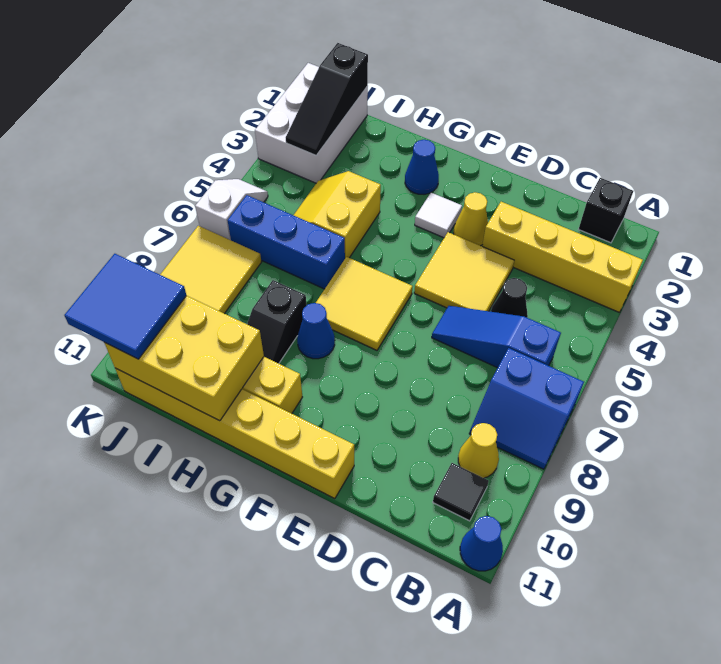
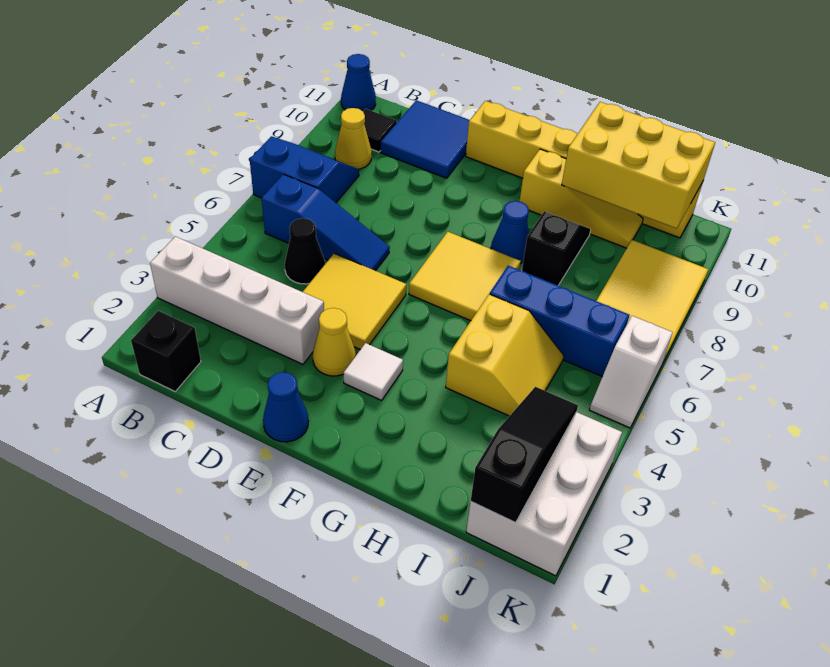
yellow brick A3:D3 level 1 -> white brick A3:D3 level 1
blue cone G2 level 1 -> blue cone E1 level 1
blue tile J10:K11 level 3 -> blue tile C10:D11 level 1

